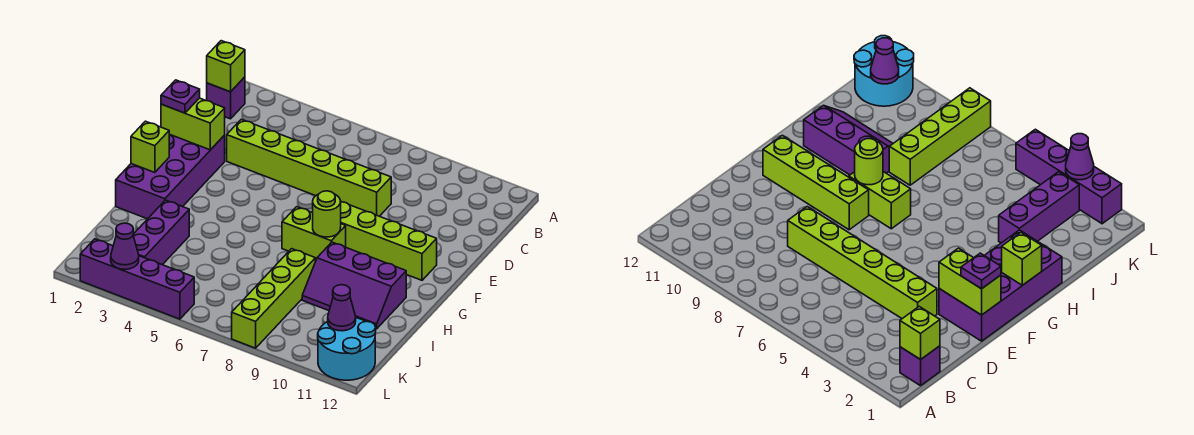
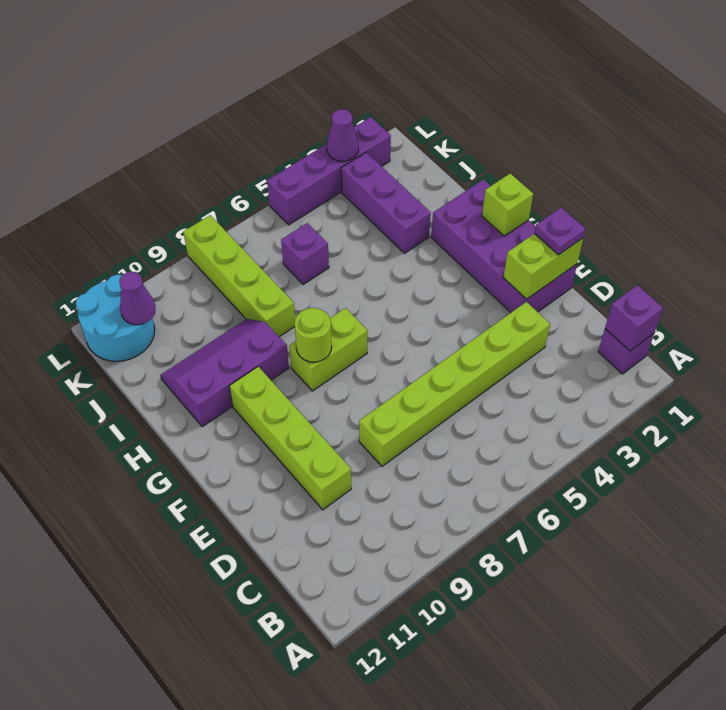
lime brick B1 level 2 -> purple brick B1 level 2
lime brick F8:F11 level 1 -> lime brick D10:G10 level 1
none -> purple brick J6 level 1

